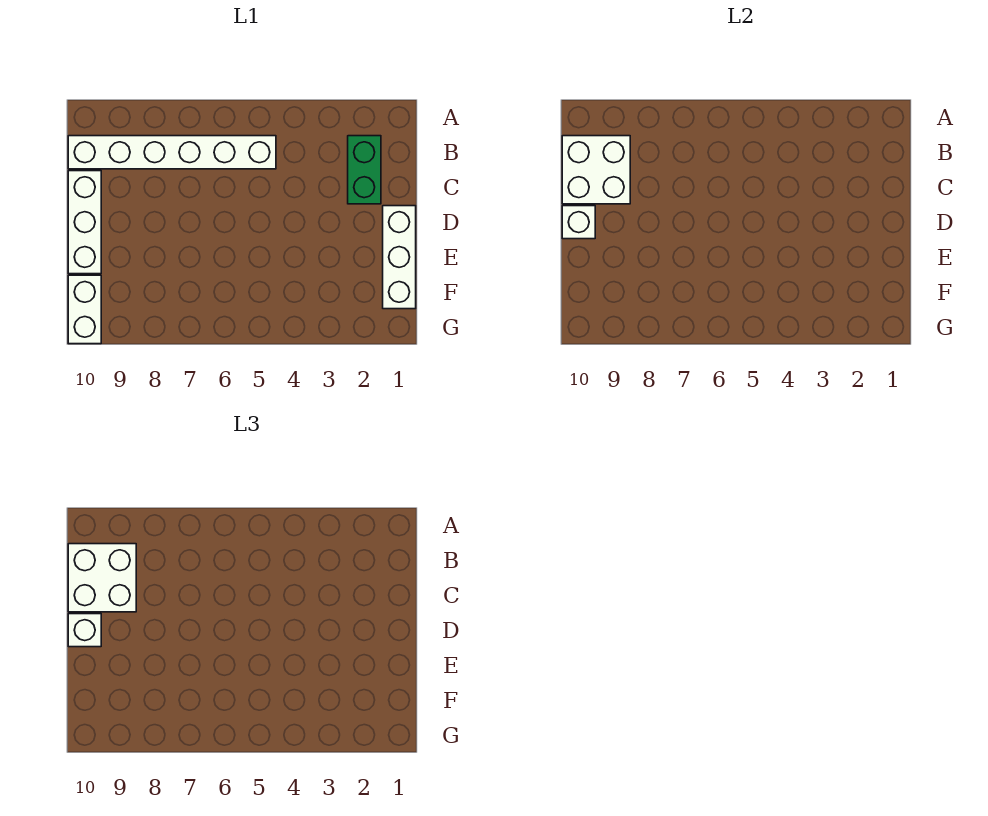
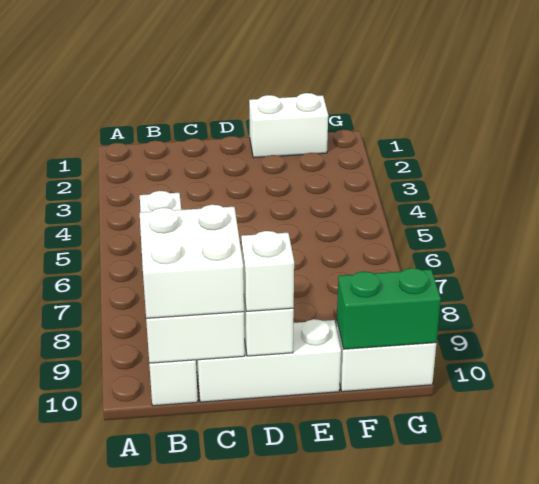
green brick B2:C2 level 1 -> green brick F10:G10 level 2
white brick D1:F1 level 1 -> white brick E1:F1 level 1

